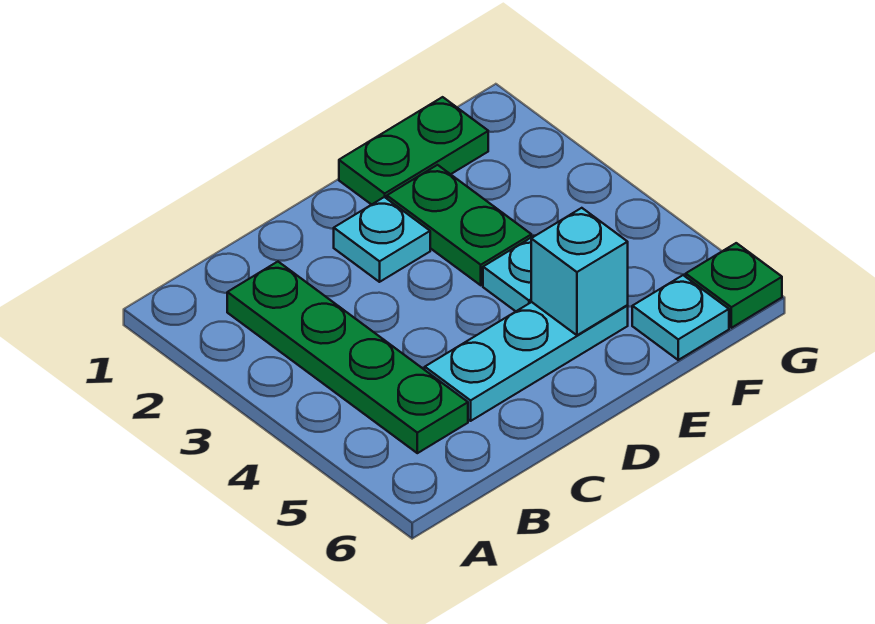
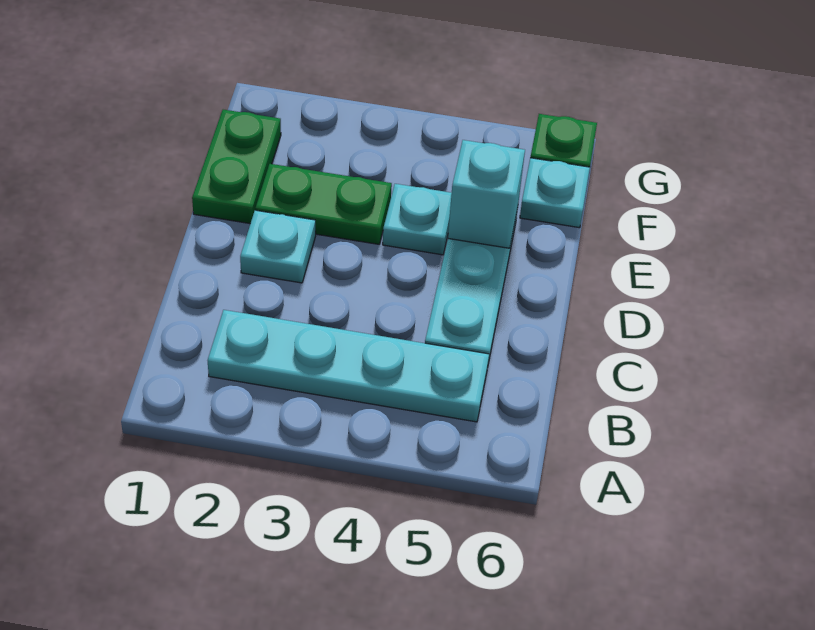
green plate B2:B5 level 1 -> cyan plate B2:B5 level 1

